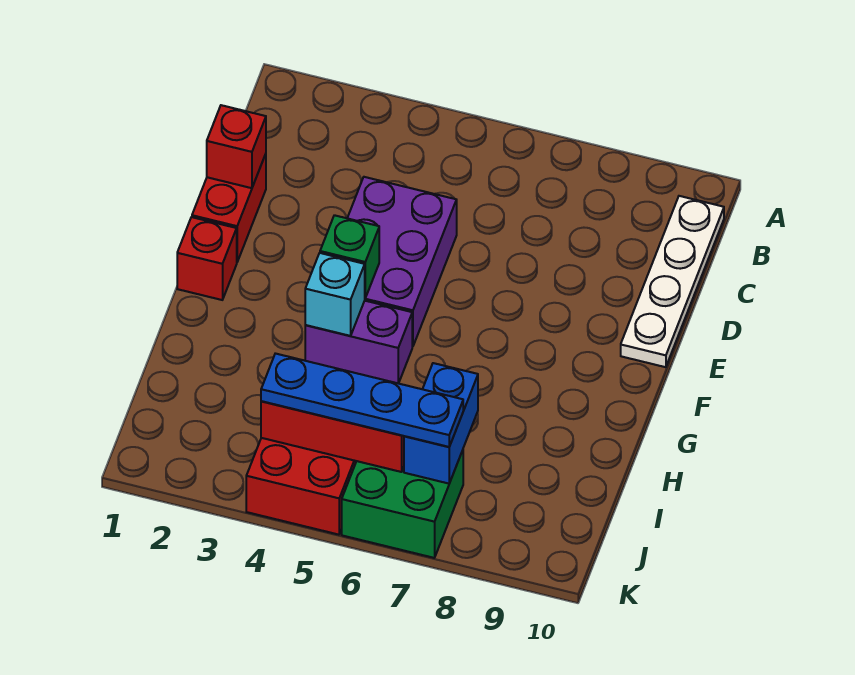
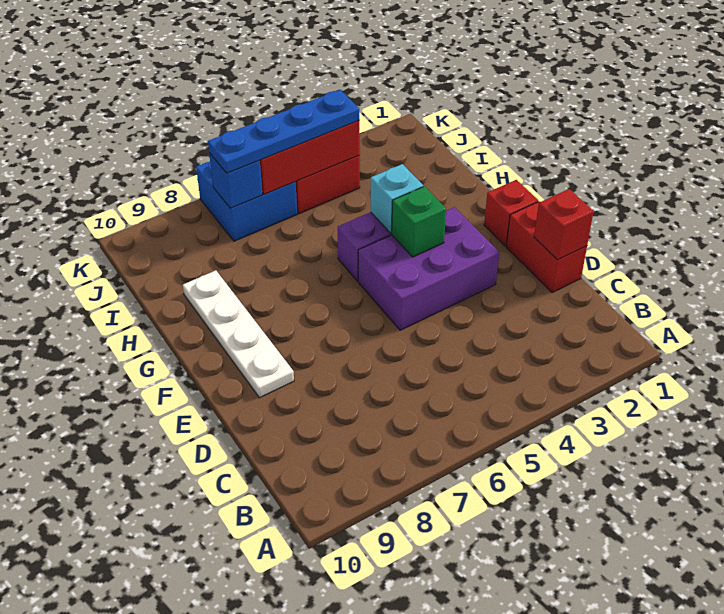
white plate B10:E10 level 1 -> white plate E9:H9 level 1
purple brick D4:F5 level 1 -> purple brick E3:F5 level 1
blue brick I7:J7 level 2 -> blue brick J7 level 2
green brick J6:K7 level 1 -> blue brick J6:K7 level 1

